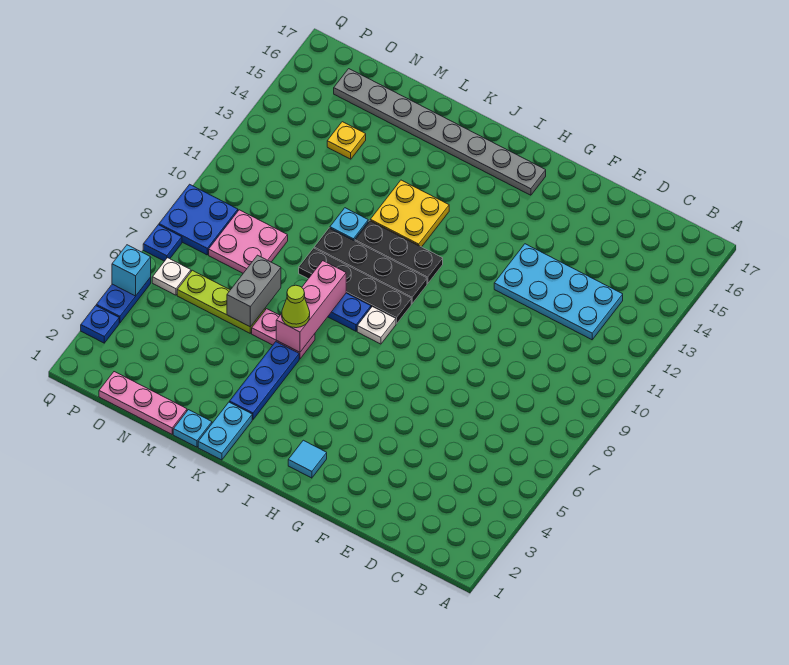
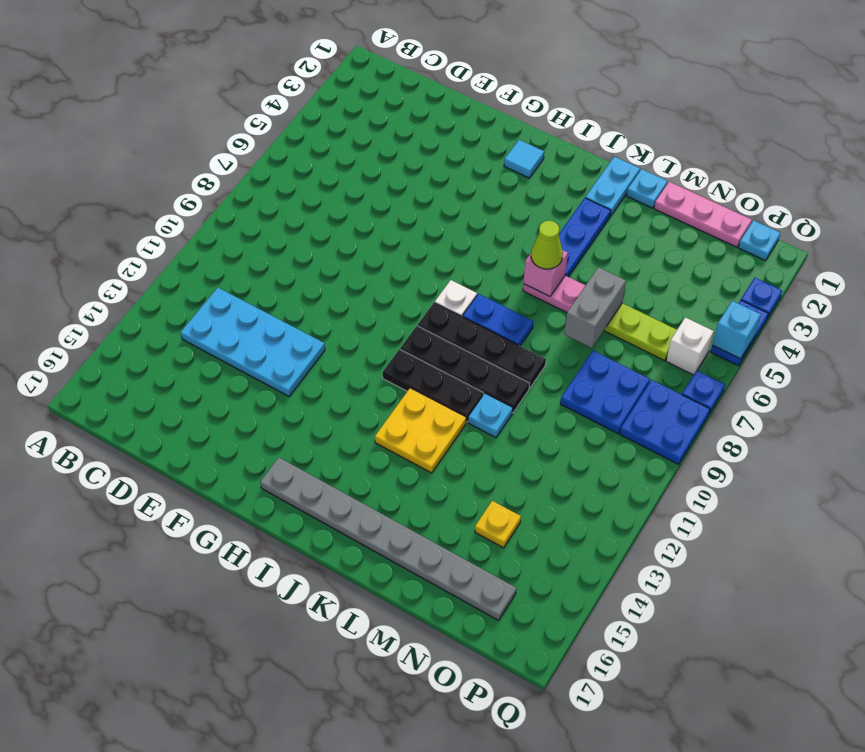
pink brick K6:K8 level 2 -> pink brick K6 level 2
pink plate N8:O9 level 1 -> blue plate N8:O9 level 1
none -> cyan plate P1 level 1
white plate P6 level 1 -> white brick P6 level 1

